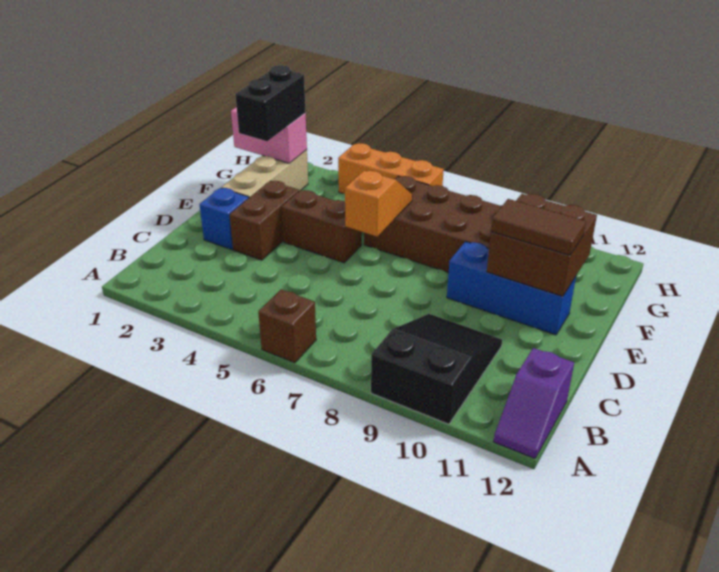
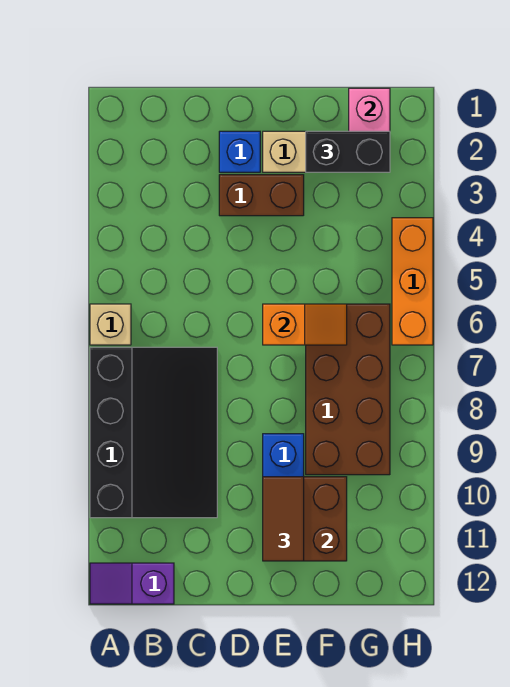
brown brick A6 level 1 -> tan brick A6 level 1
black slope A9:C10 level 1 top A -> black slope A7:C10 level 1 top A
brown brick E4:E5 level 1 -> none

